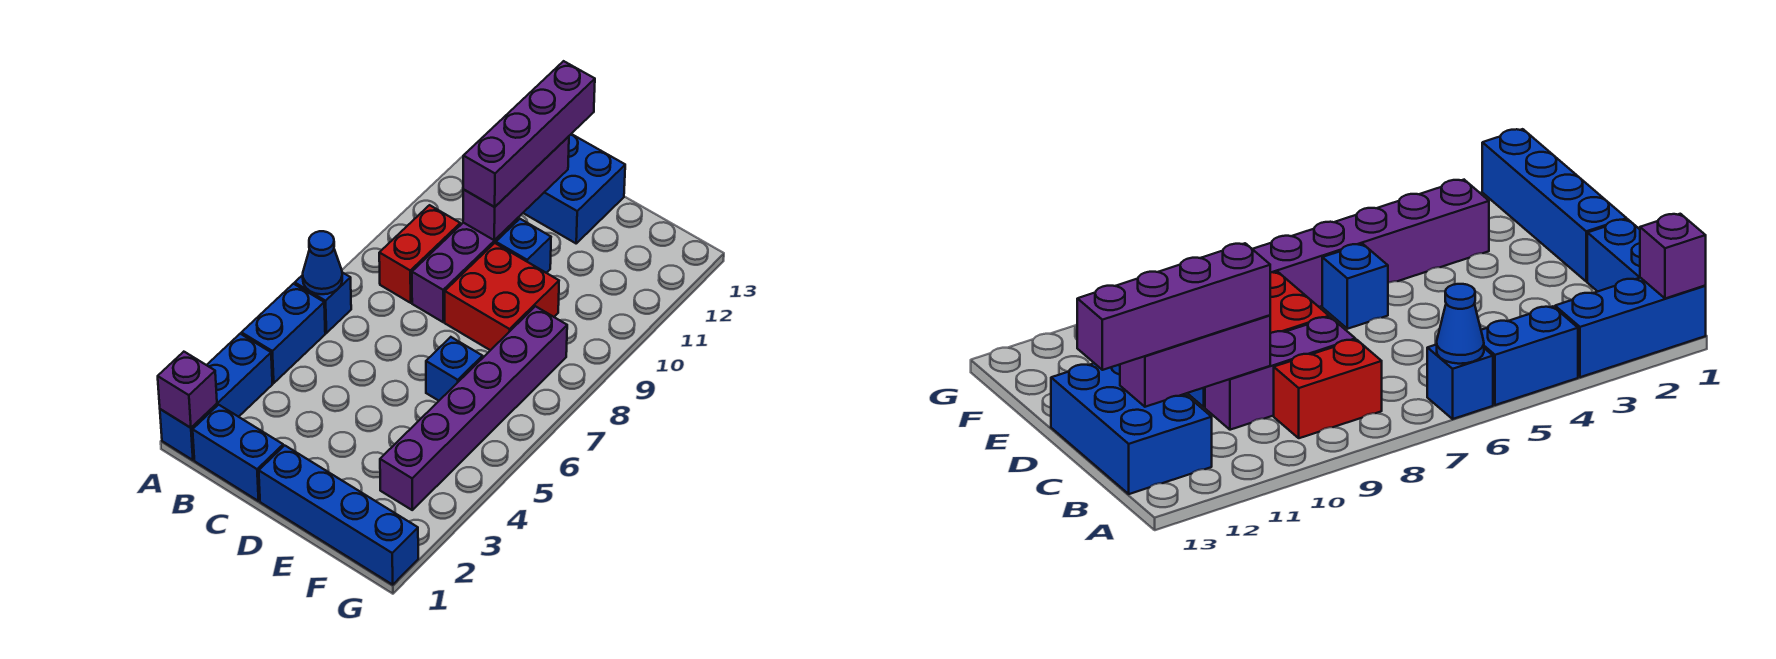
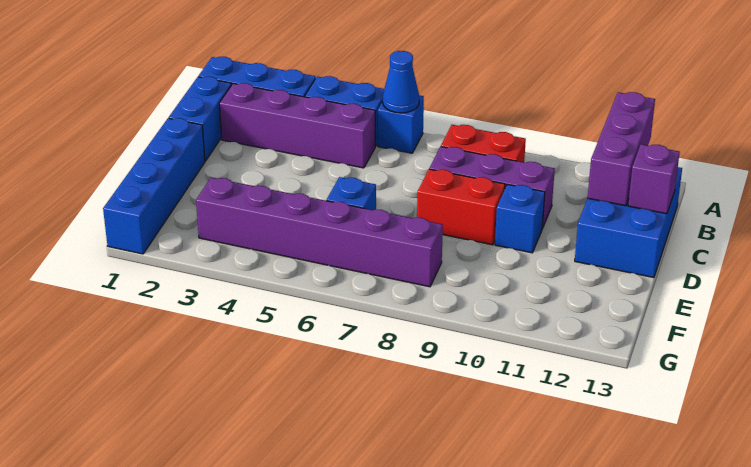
purple brick A1 level 2 -> purple brick C13 level 2
purple brick C10:C12 level 2 -> purple brick A12:C12 level 2
purple brick C10:C13 level 3 -> purple brick B2:B5 level 1
red brick D8:E9 level 1 -> red brick D8:D9 level 1

